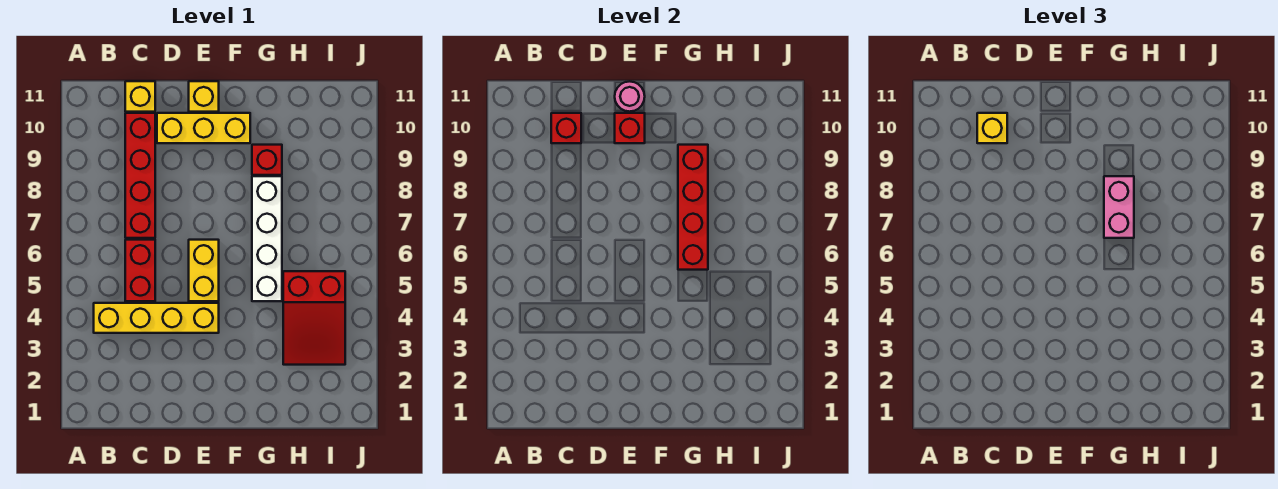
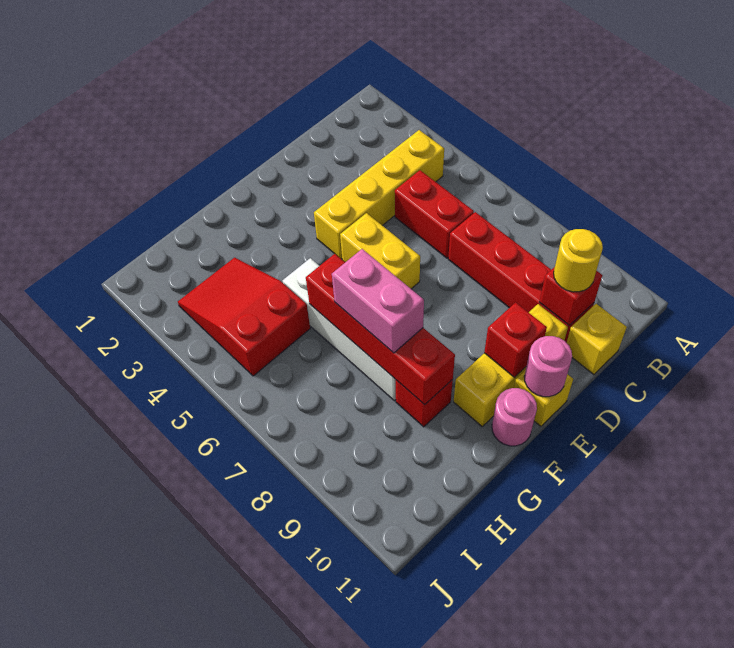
yellow brick C10 level 3 -> yellow round brick C10 level 3
none -> pink round brick F11 level 1

